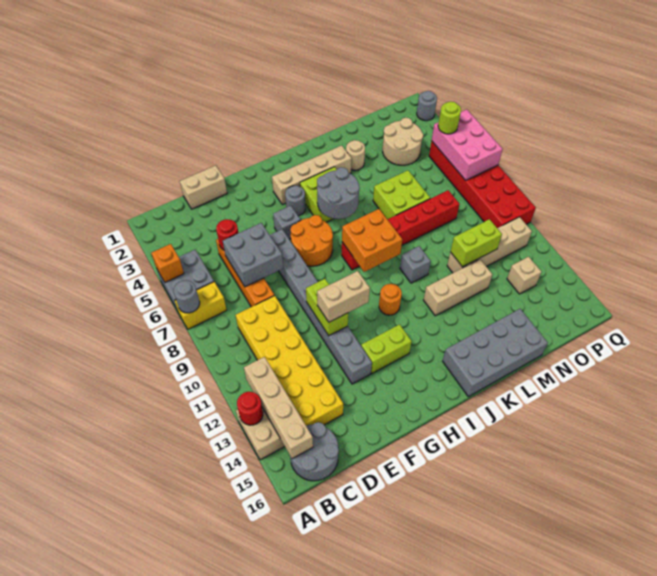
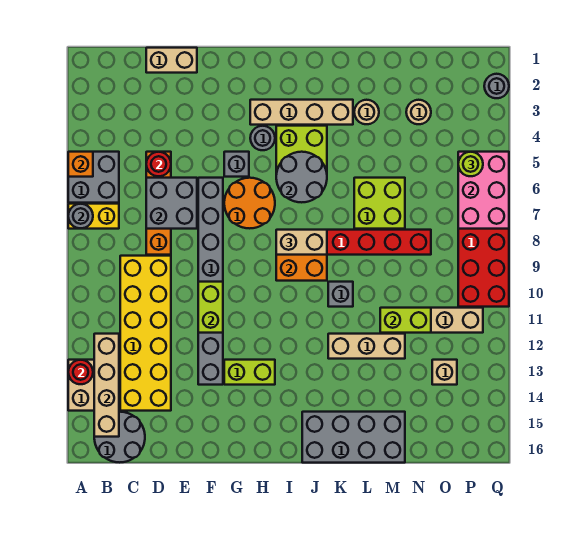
tan brick F11:G11 level 3 -> tan brick I8:J8 level 3
orange round brick I11 level 1 -> none
tan round brick N3:O4 level 1 -> tan round brick N3 level 1

